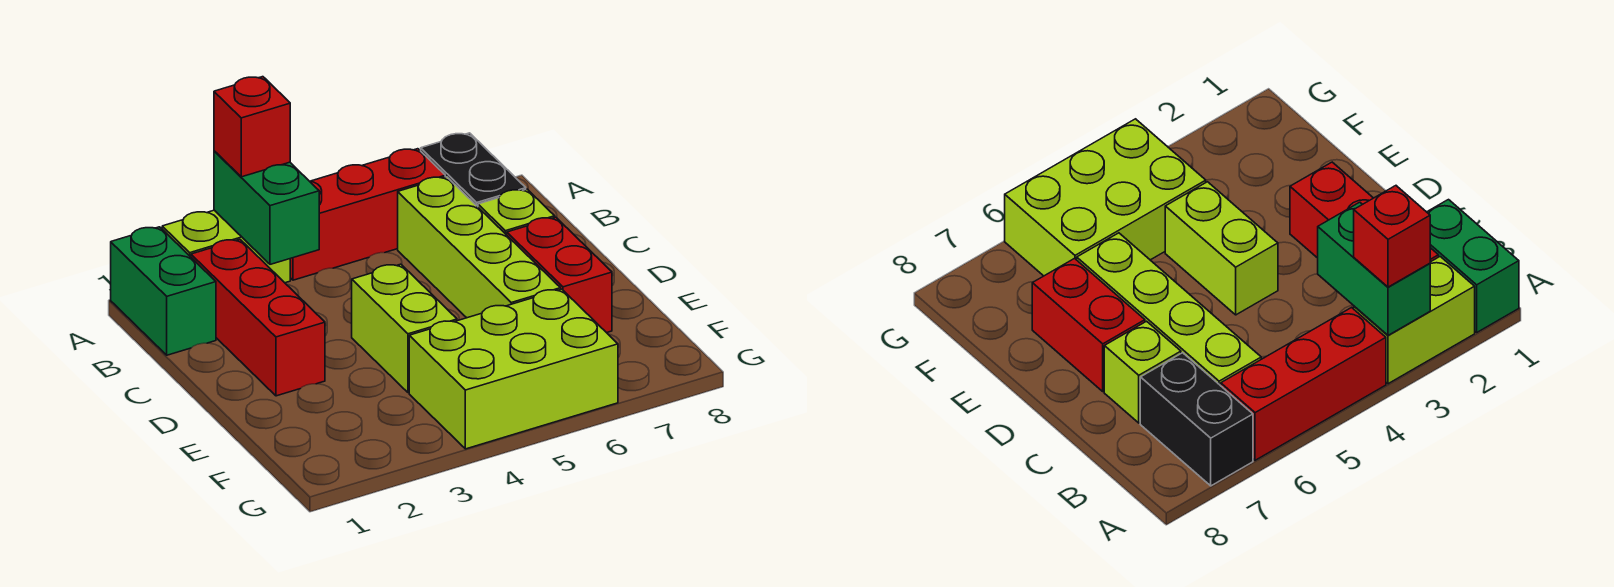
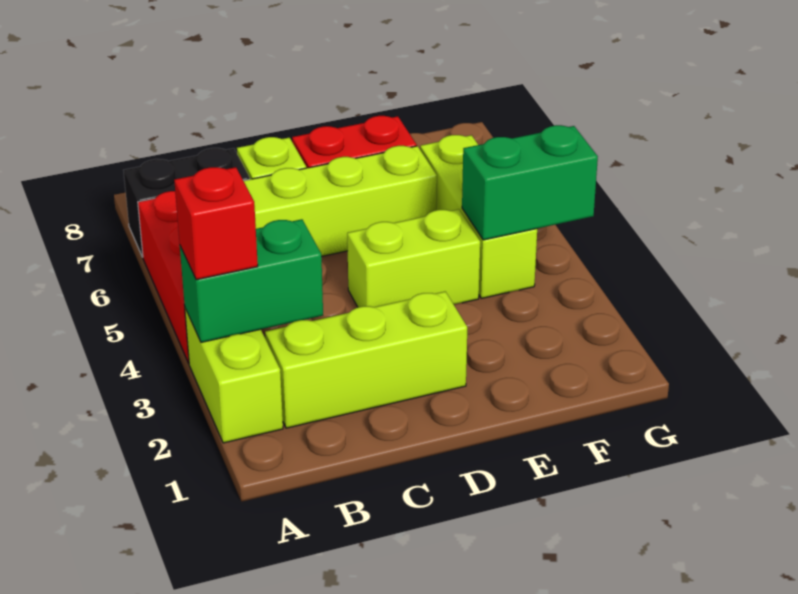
green brick A1:B1 level 1 -> green brick F4:G4 level 2
red brick B2:D2 level 1 -> lime brick B2:D2 level 1
lime brick F4:G6 level 1 -> lime brick F4:F6 level 1

